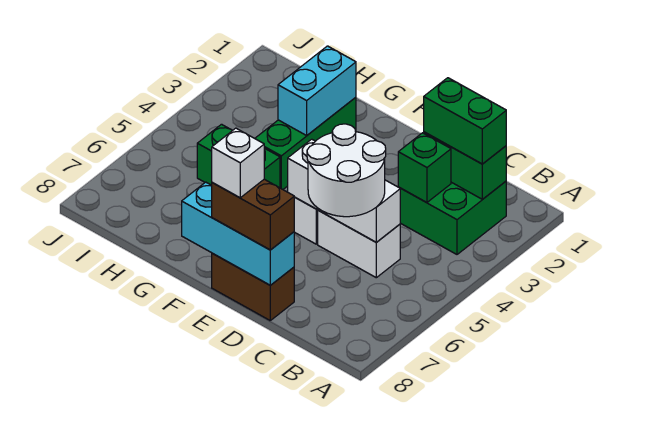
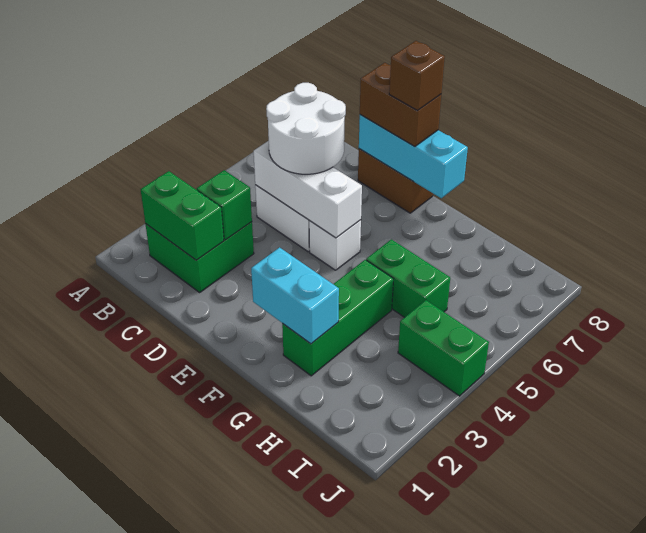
green brick B2:C2 level 3 -> green brick I4:J4 level 1
white brick E8 level 4 -> brown brick E8 level 4
cyan brick G2:G3 level 2 -> cyan brick F2:G2 level 2

